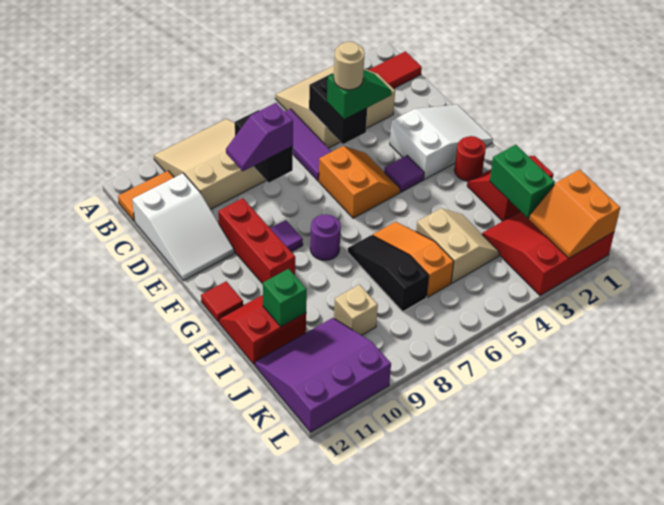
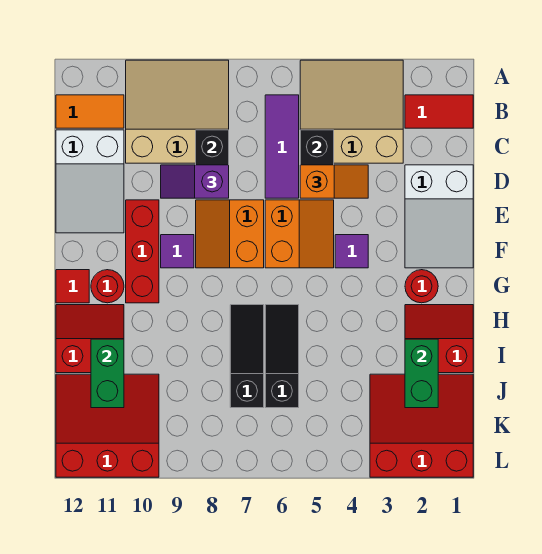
green slope D4:D5 level 3 top 5 -> orange slope D4:D5 level 3 top 5
tan round brick D5 level 4 -> none
white slope E1:F3 level 1 top 3 -> white slope D1:F2 level 1 top D
purple round brick G8 level 1 -> none
none -> red round brick G11 level 1
orange slope H6:J6 level 1 top J -> black slope H6:J6 level 1 top J
tan slope I4:J5 level 1 top 5 -> none
green brick I11 level 2 -> green brick I11:J11 level 2
tan brick J9 level 1 -> none
purple slope J10:L12 level 1 top L -> red slope J10:L12 level 1 top L
orange slope K1:L2 level 2 top 1 -> orange slope E7:F8 level 1 top 7

